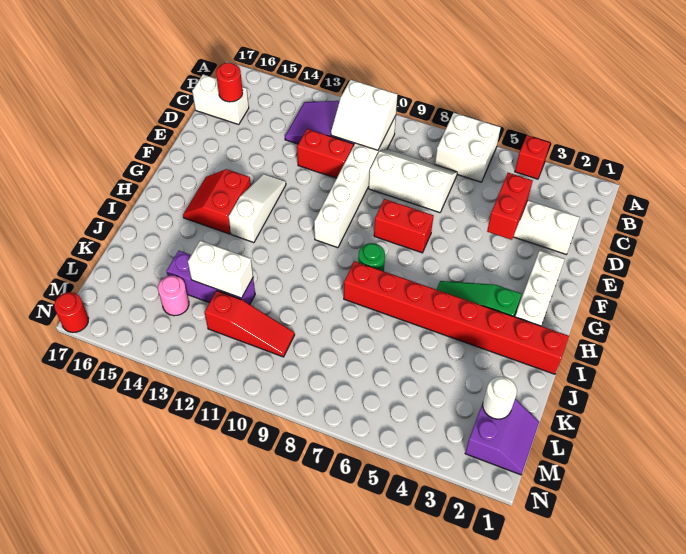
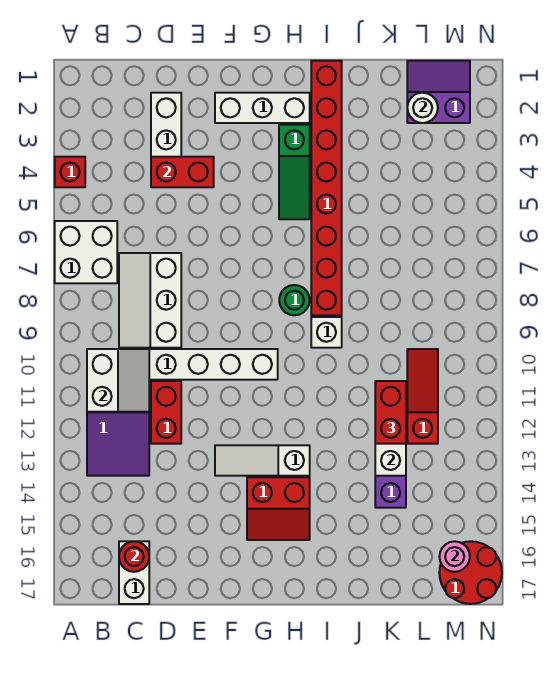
red brick F7:F8 level 1 -> red brick K11:K12 level 3
none -> white brick I9 level 1
pink round brick L14 level 1 -> pink round brick M16 level 2
red round brick N17 level 1 -> red round brick M16:N17 level 1

